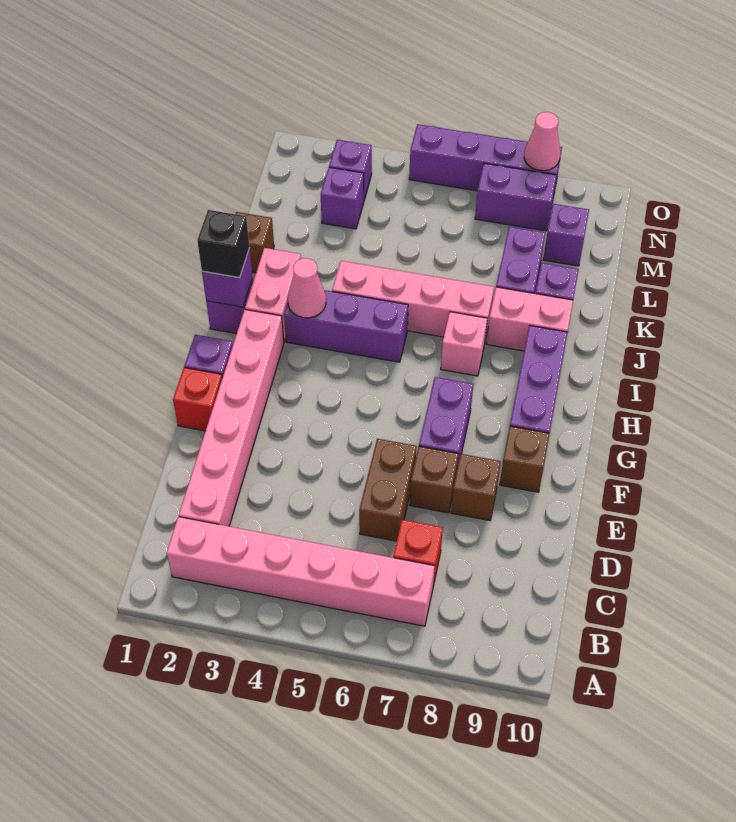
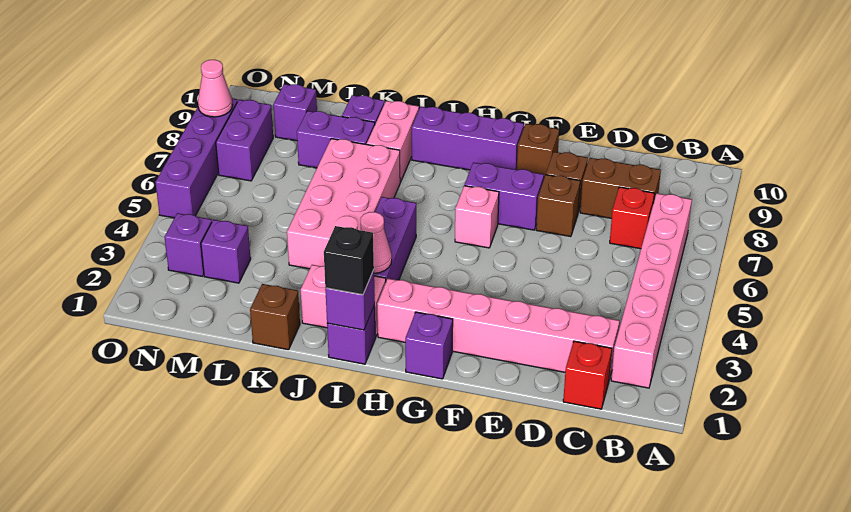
brown brick D6:E6 level 1 -> brown brick C8:D8 level 1
red brick F1 level 1 -> red brick C1 level 1
pink brick I7 level 1 -> pink brick G6 level 1
pink brick J4:J7 level 1 -> pink brick J4:K7 level 1

